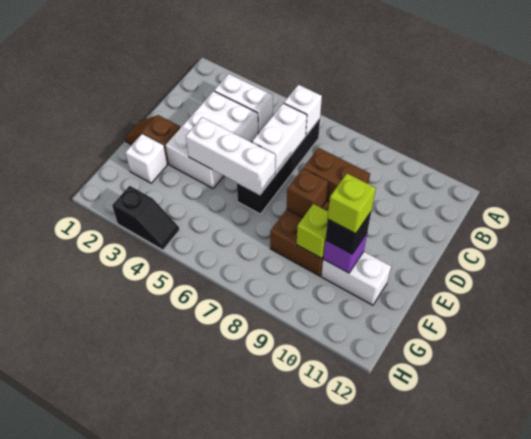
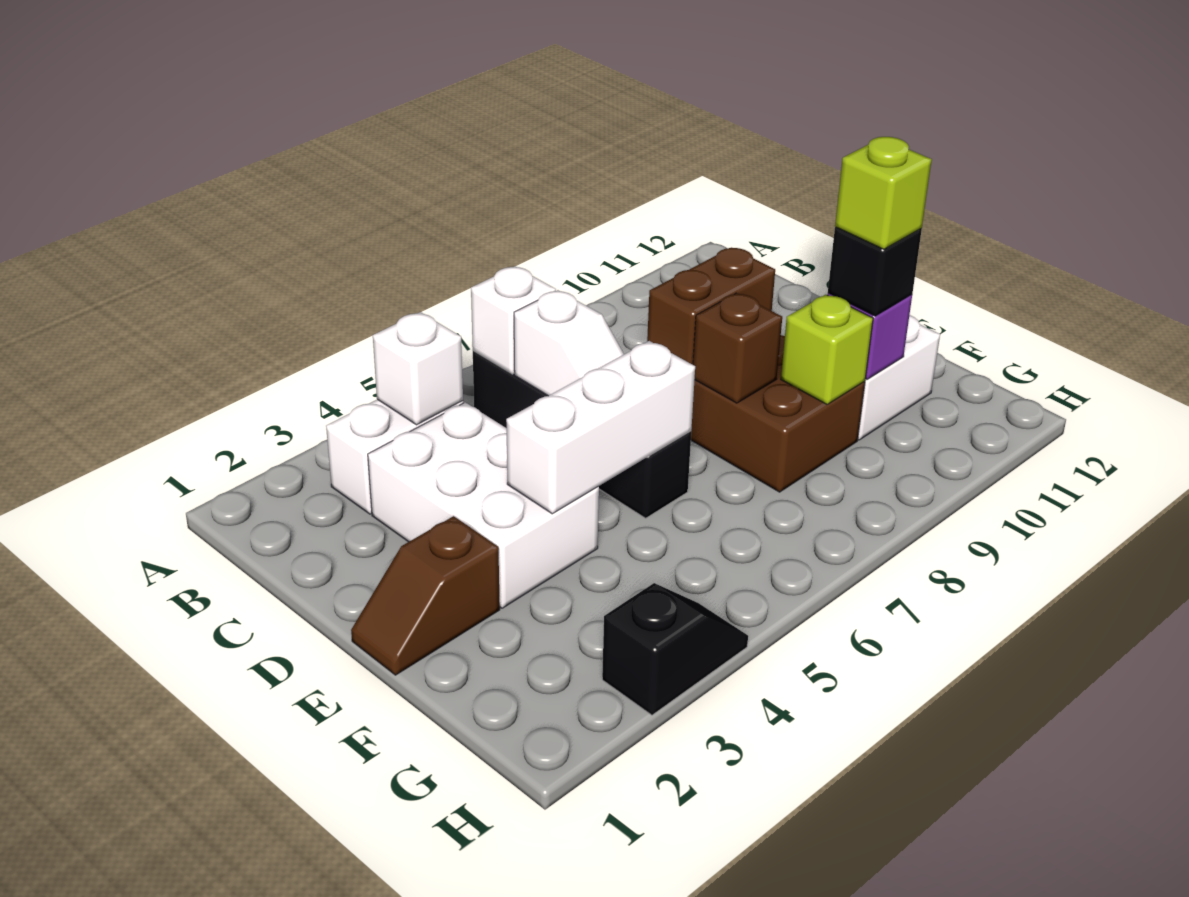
white brick C6:D6 level 2 -> white slope C6:D6 level 2 top C
white brick F2 level 1 -> white brick B4 level 2

